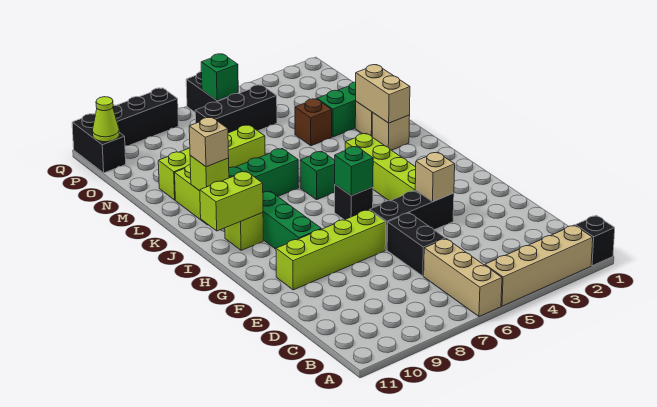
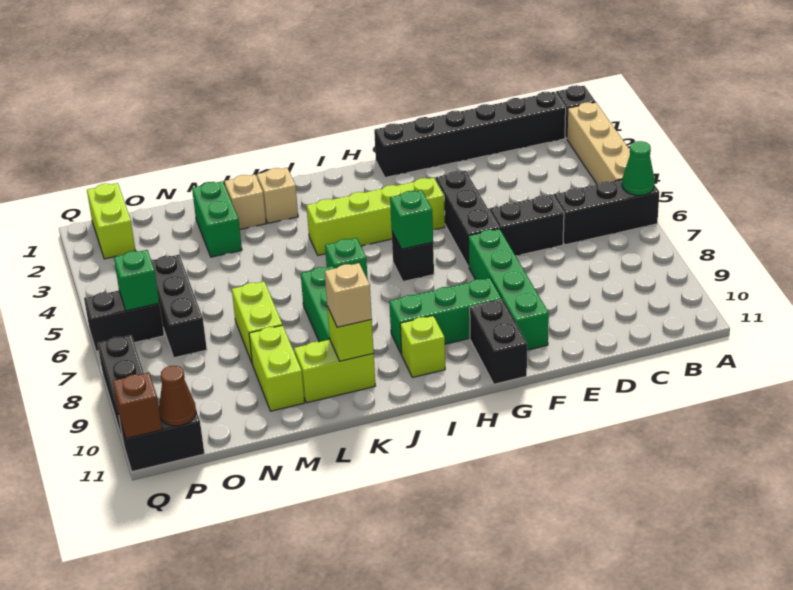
tan brick A6:C6 level 1 -> black brick A6:C6 level 1
none -> green cone A6 level 2
none -> black brick B1:G1 level 1
tan brick F4 level 2 -> none
lime brick F7:F10 level 1 -> green brick F7:F10 level 1
none -> black brick G10:G11 level 1
lime brick I10:I11 level 2 -> lime brick P1:P2 level 1
tan brick K2:L2 level 2 -> none
brown brick M4 level 1 -> brown brick Q11 level 2
lime cone P11 level 2 -> brown cone P11 level 2

